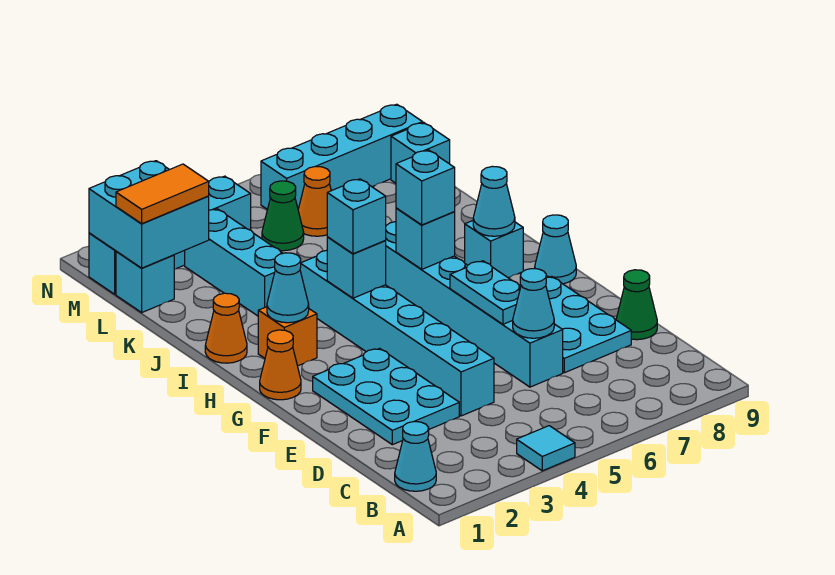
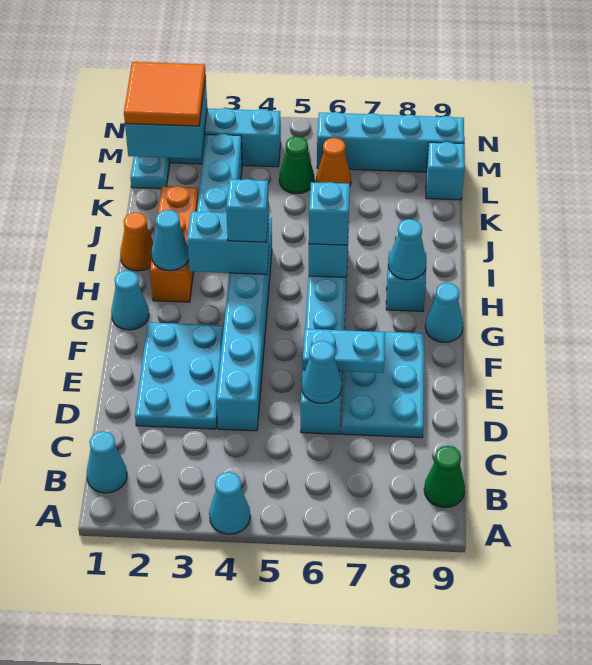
cyan tile A4 level 1 -> cyan cone A4 level 1
green cone D9 level 1 -> green cone B9 level 1
cyan plate E6:F6 level 2 -> cyan plate E6:E7 level 2
orange cone G1 level 1 -> cyan cone G1 level 1
orange brick H2 level 1 -> orange brick H2:J2 level 1
cyan brick H4 level 2 -> cyan brick H3:H4 level 2
cyan brick L1 level 1 -> cyan plate L1 level 1
orange tile L1:L2 level 3 -> orange tile L1:M2 level 3

